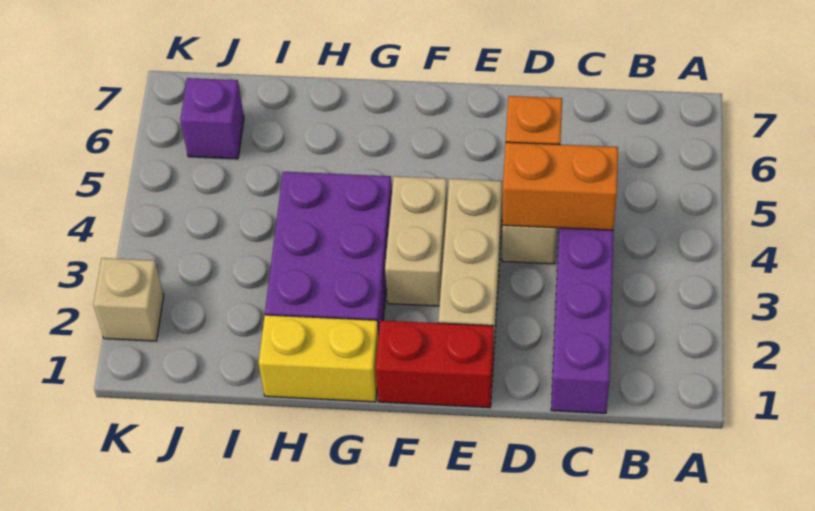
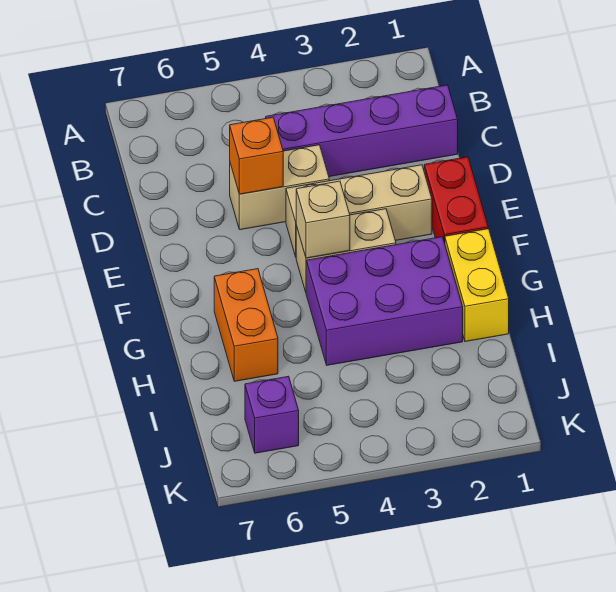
orange brick C4:D4 level 2 -> orange brick G6:H6 level 1
tan brick K2 level 1 -> tan brick F4 level 2

